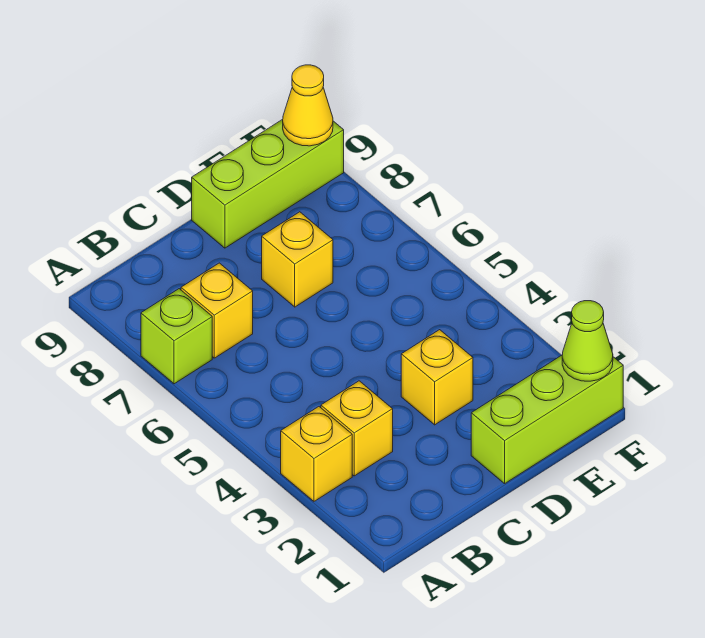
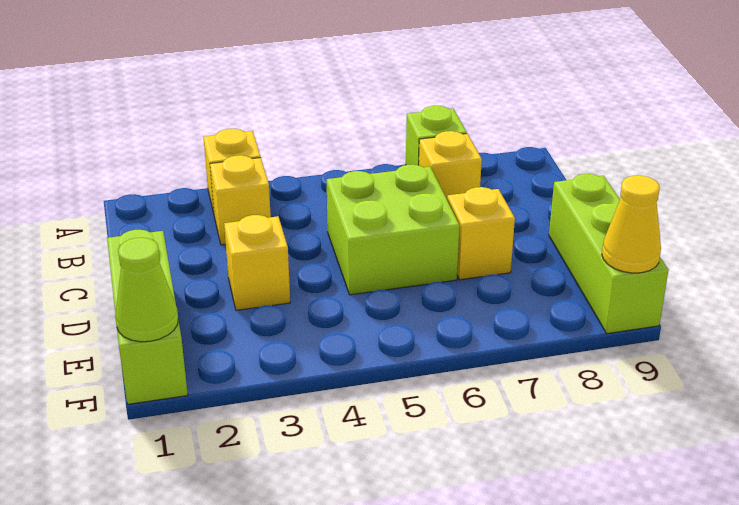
none -> lime brick C5:D6 level 1

